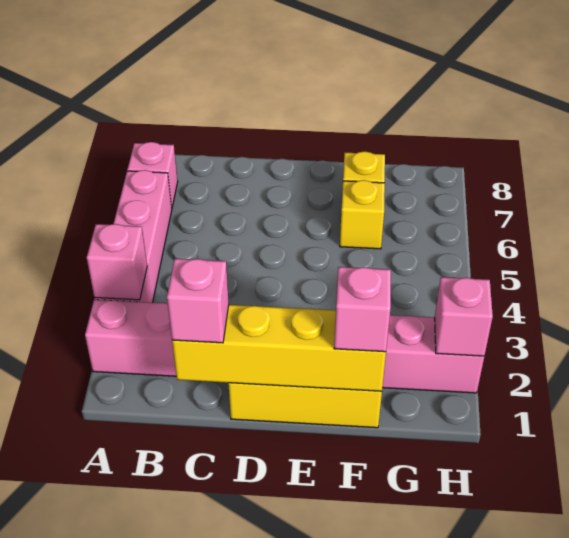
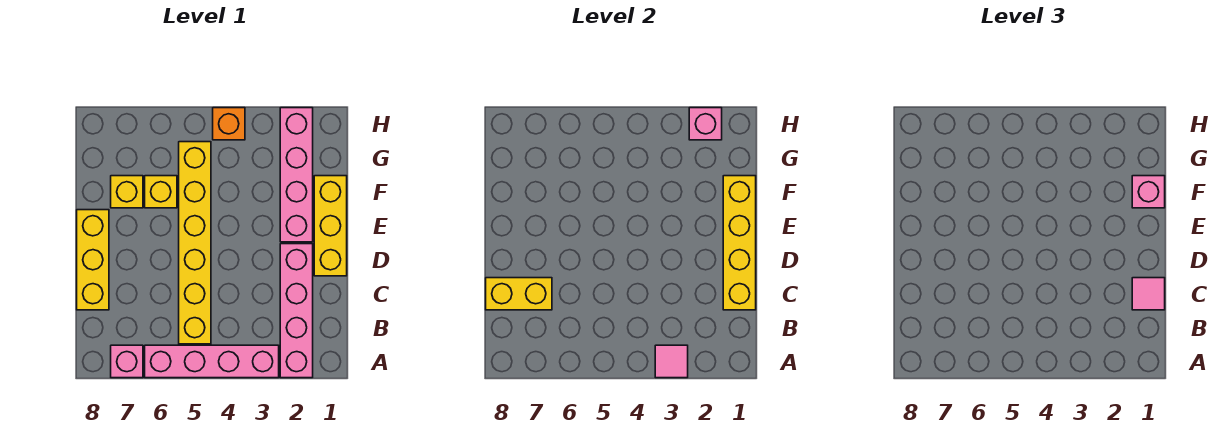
pink brick A3 level 2 -> pink tile A3 level 2
none -> yellow brick B5:G5 level 1
pink brick C1 level 3 -> pink tile C1 level 3
none -> yellow brick C7:C8 level 2
none -> yellow brick C8:E8 level 1
none -> orange brick H4 level 1

